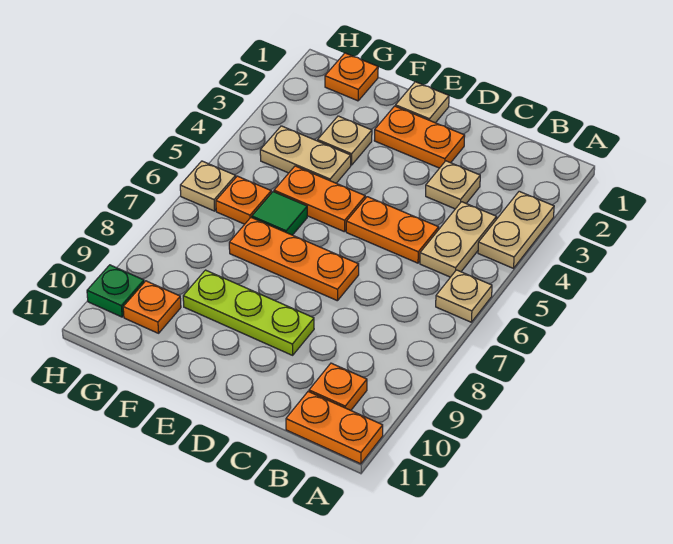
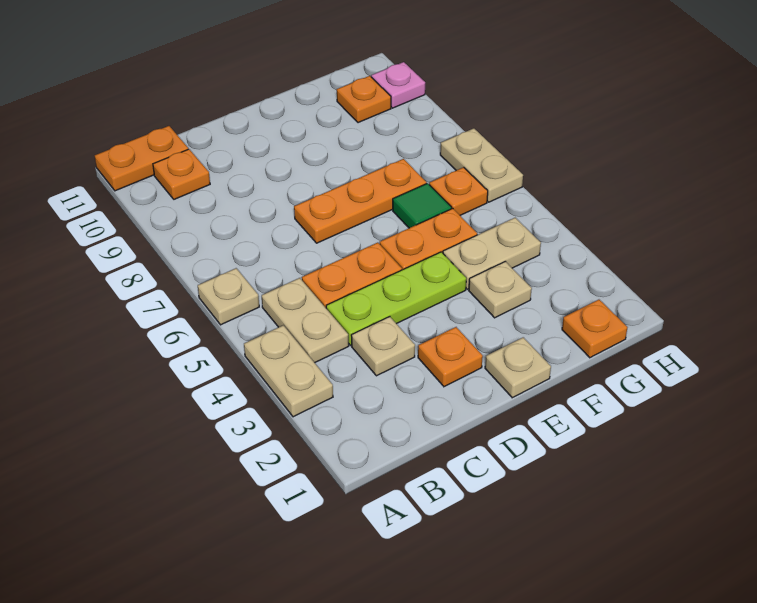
orange plate D2:E2 level 1 -> orange plate D2 level 1
lime plate D9:F9 level 1 -> lime plate C4:E4 level 1
tan plate H6 level 1 -> tan plate H6:H7 level 1
green plate H10 level 1 -> pink plate H10 level 1

